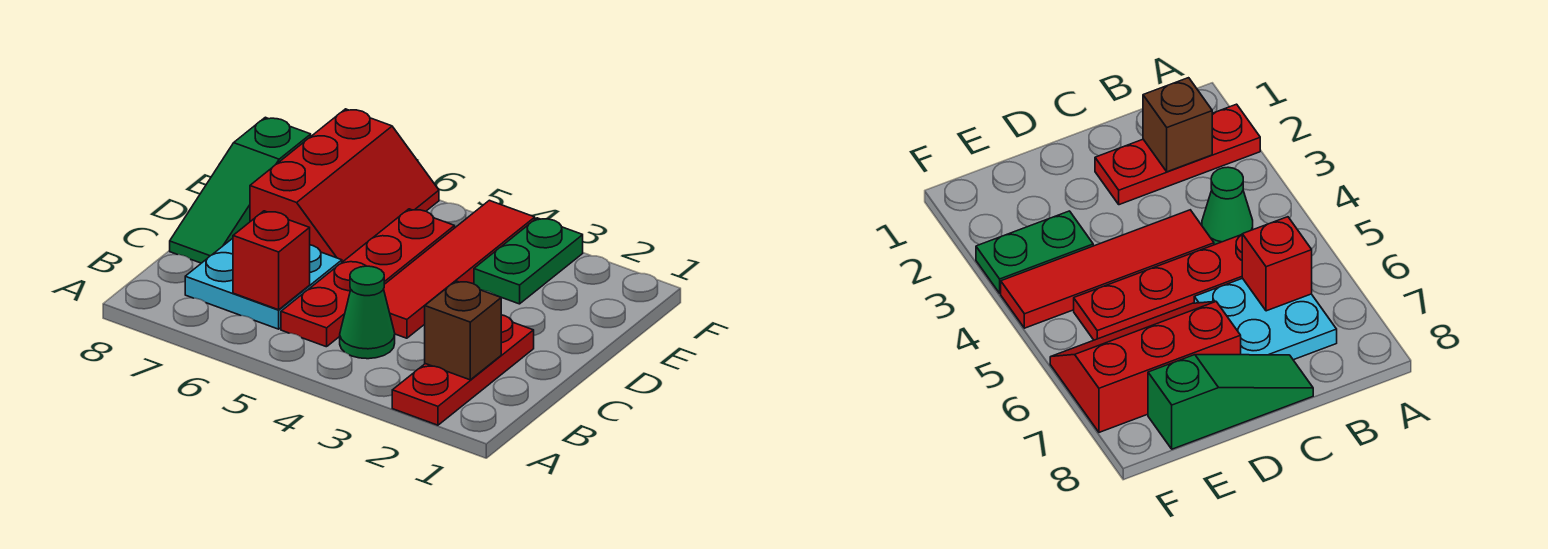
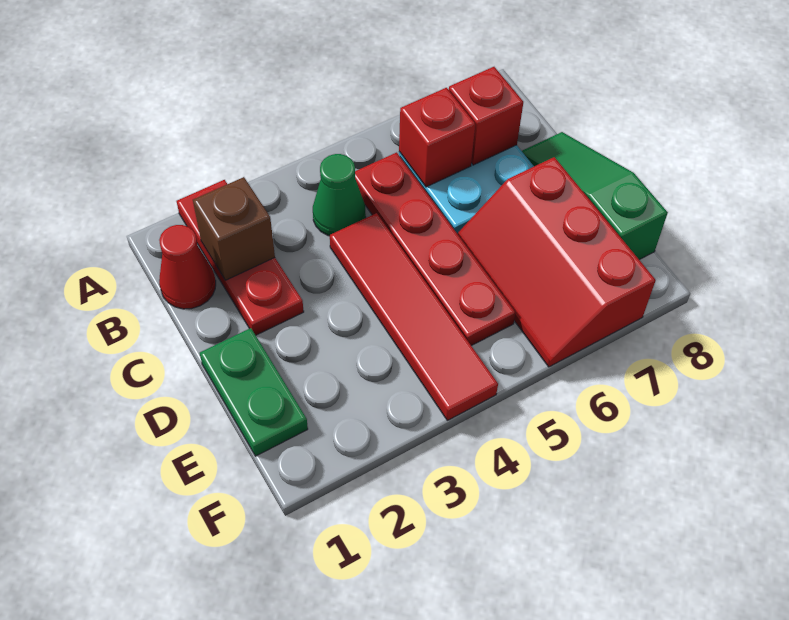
none -> red cone B1 level 1
none -> red brick B7 level 2
green plate E3:F3 level 1 -> green plate D1:E1 level 1

